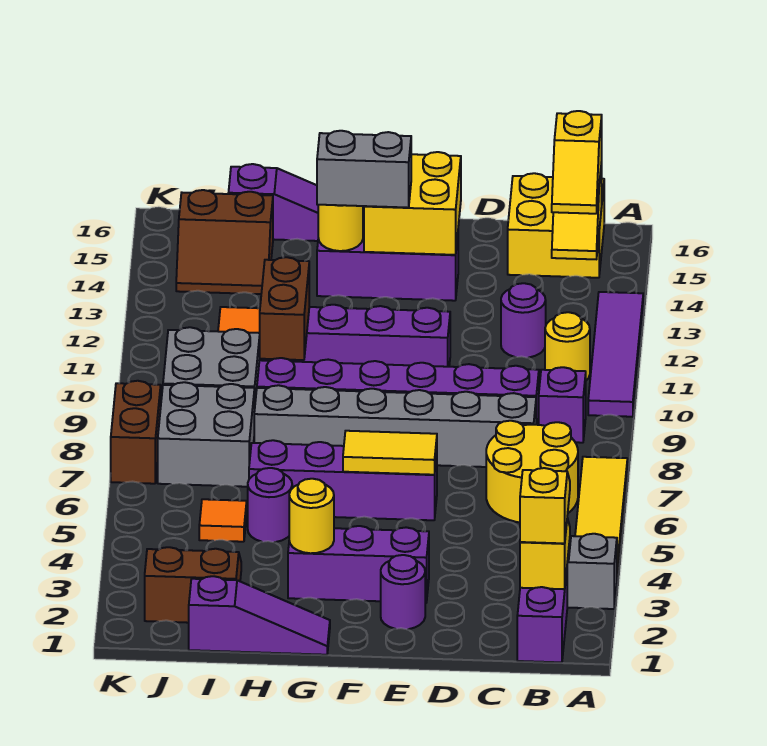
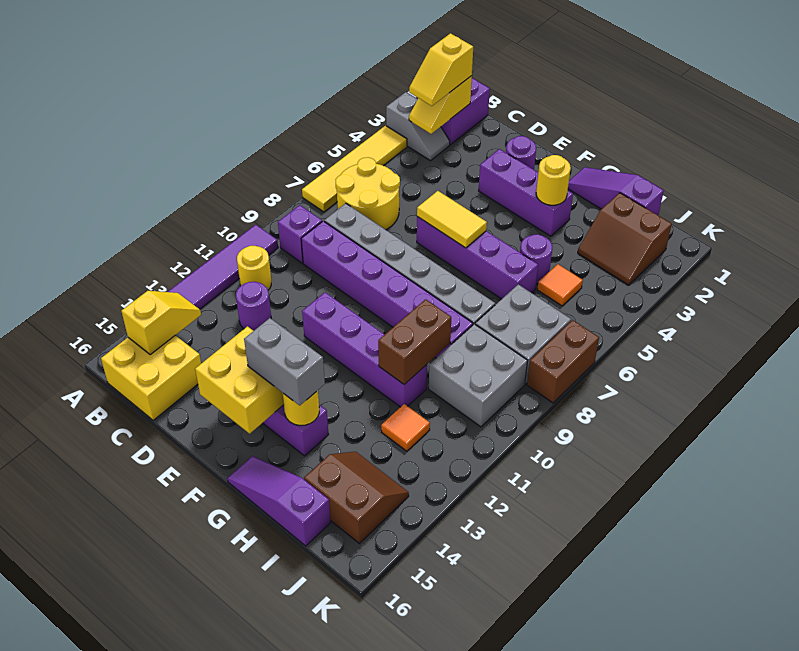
yellow slope B14:B15 level 3 top 15 -> none

